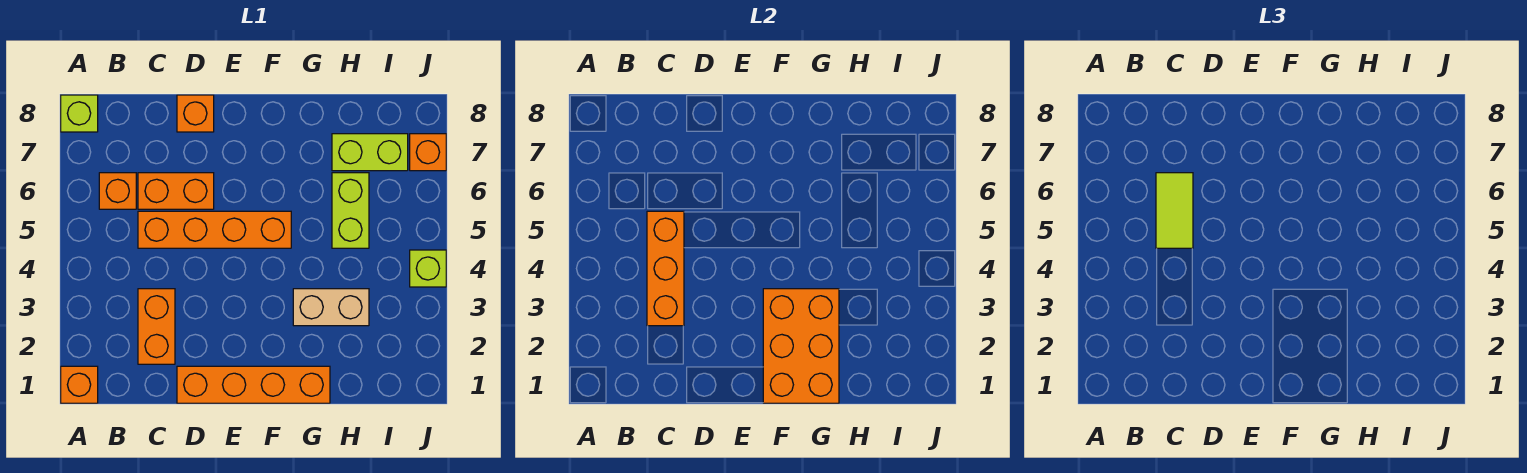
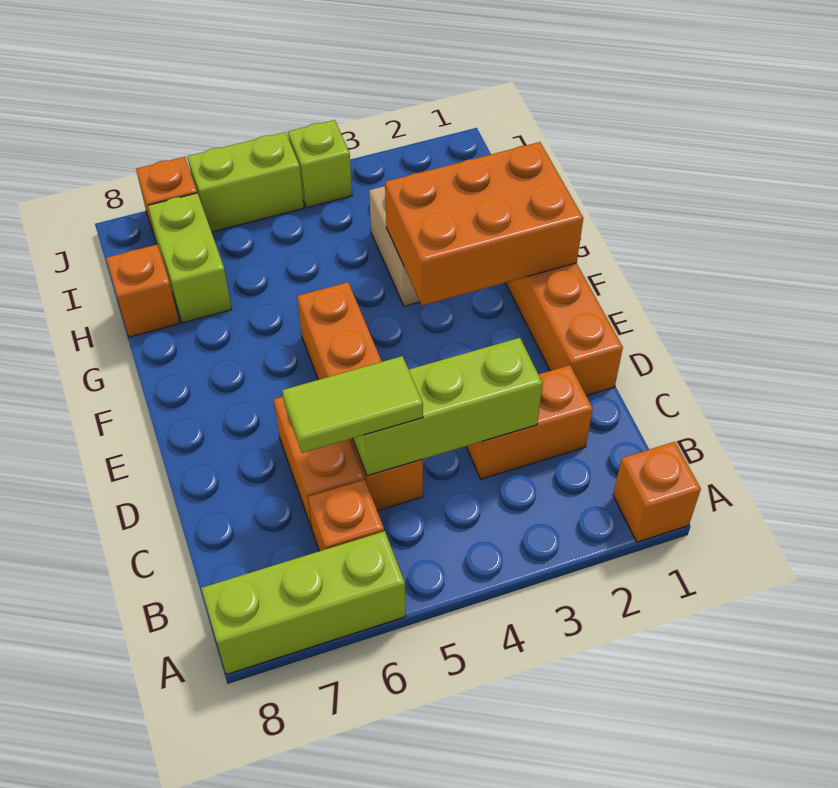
lime brick A8 level 1 -> lime brick A6:A8 level 1
orange brick C3:C5 level 2 -> lime brick C3:C5 level 2
orange brick D8 level 1 -> orange brick H8 level 1
lime brick H5:H6 level 1 -> lime brick J5:J6 level 1

